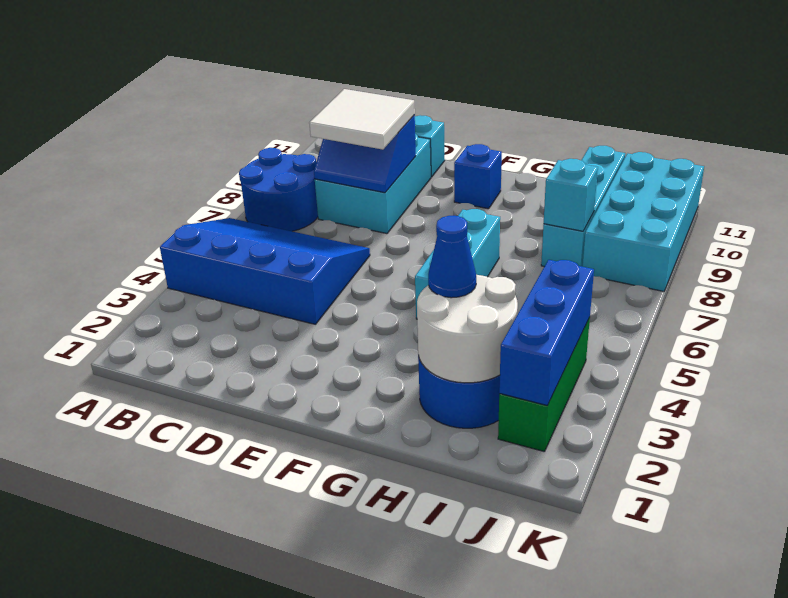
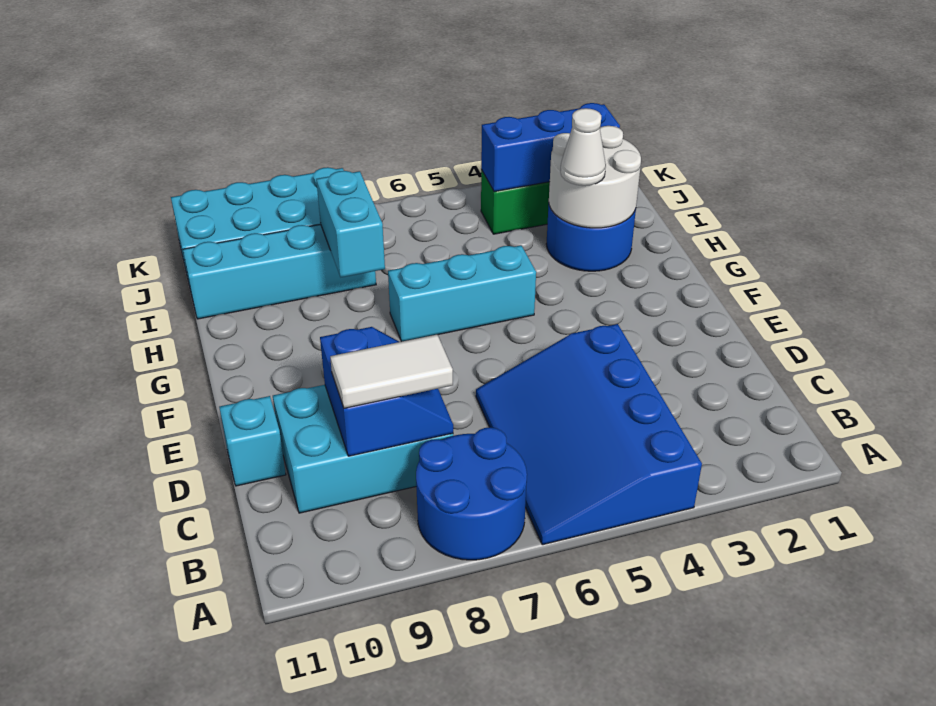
white tile C8:D9 level 3 -> white tile C8:C9 level 3
blue brick F10 level 1 -> none
blue cone H3 level 3 -> white cone H3 level 3
cyan brick I8 level 2 -> cyan brick H8:I8 level 2

